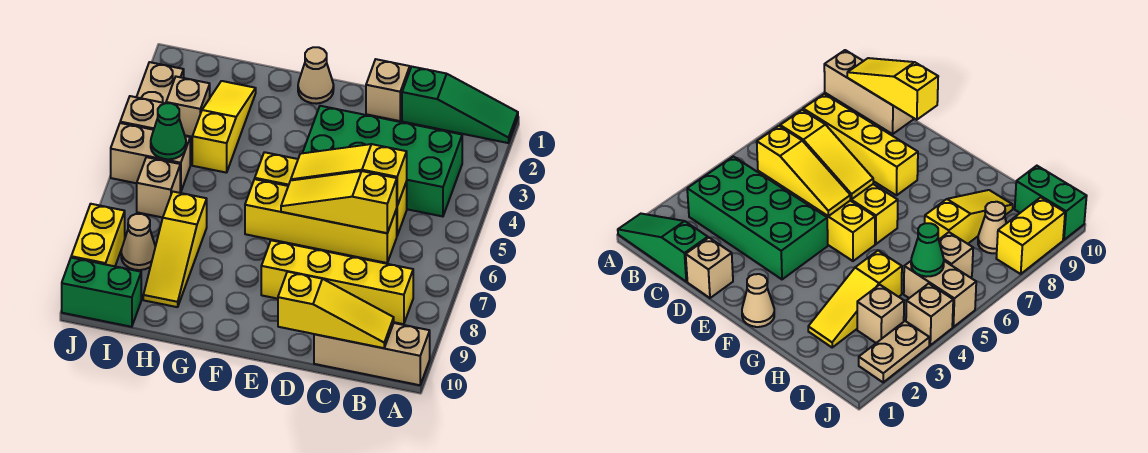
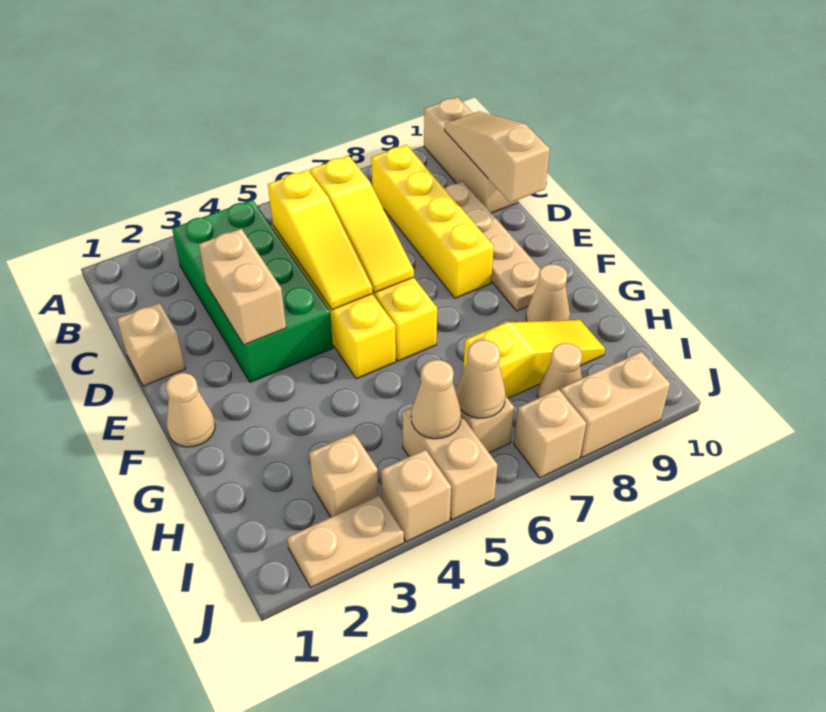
green slope A1:C1 level 1 top C -> none
yellow slope B10:D10 level 2 top D -> tan slope B10:D10 level 2 top D
none -> tan plate C9:F9 level 1
none -> tan brick D3:E3 level 2
none -> tan cone G9 level 1
yellow slope H2:H4 level 1 top 4 -> none
green cone I5 level 2 -> tan cone I5 level 2
none -> tan cone I6 level 2
green brick I10:J10 level 1 -> none
none -> tan brick J7 level 1
yellow brick J8:J9 level 1 -> tan brick J8:J9 level 1

